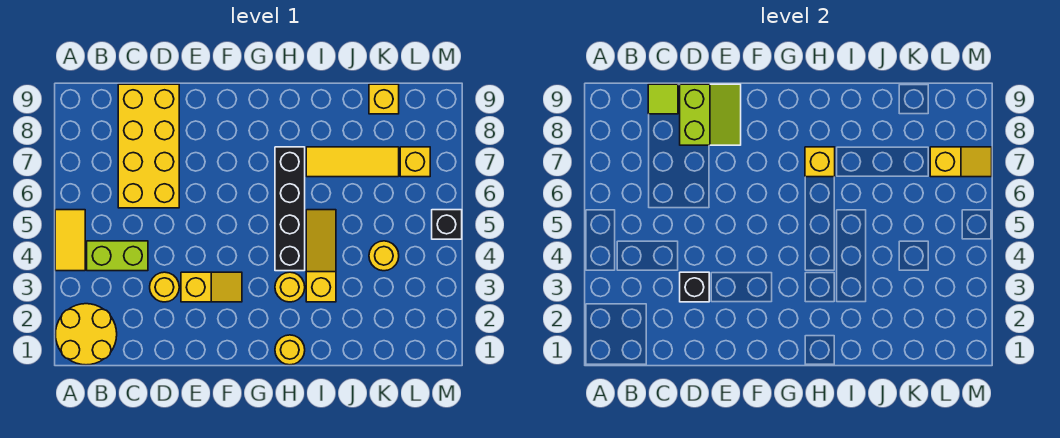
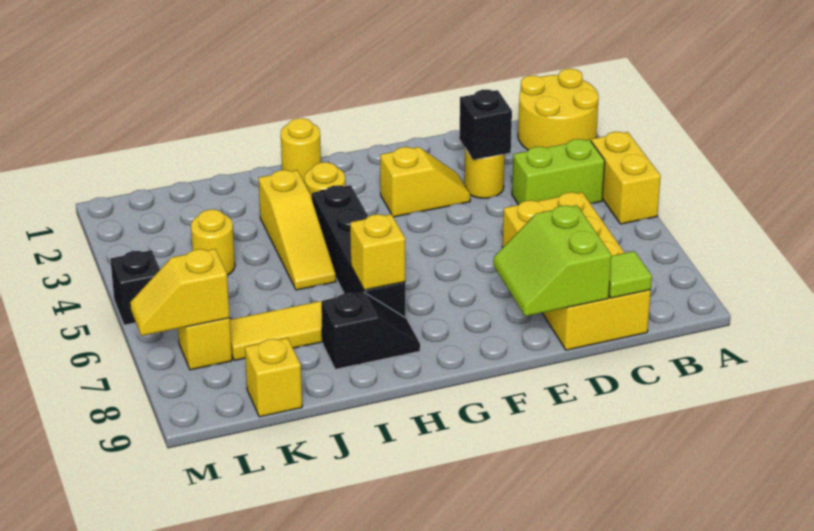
yellow tile A4:A5 level 1 -> yellow brick A4:A5 level 1
yellow slope E3:F3 level 1 top E -> yellow slope E3:F3 level 1 top F
none -> black slope H8:I8 level 1 top I

